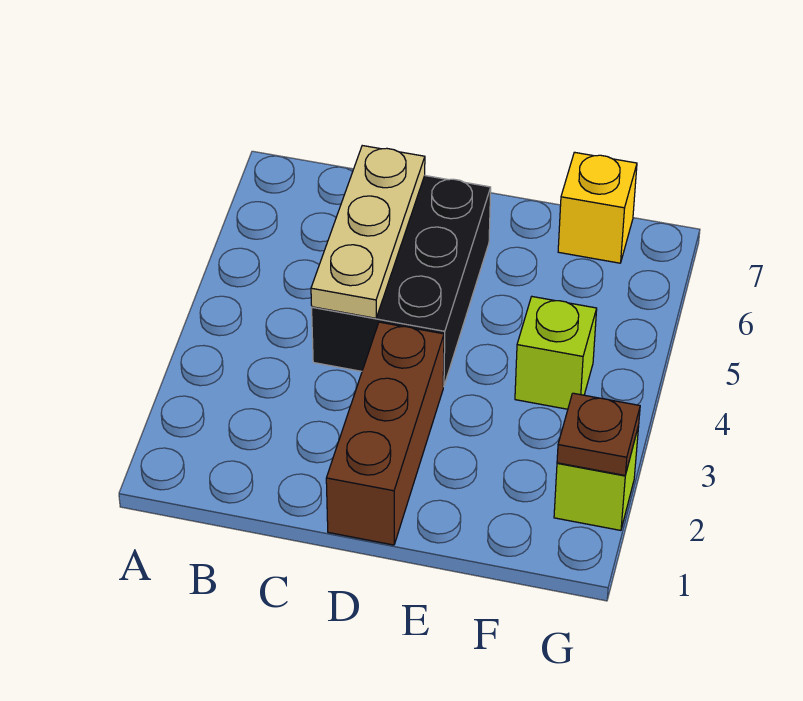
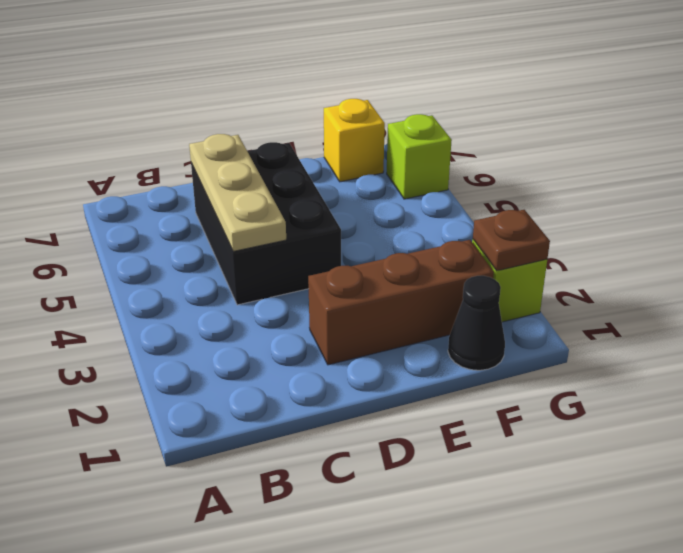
brown brick D1:D3 level 1 -> brown brick D2:F2 level 1
none -> black cone F1 level 1
lime brick F4 level 1 -> lime brick G6 level 1

